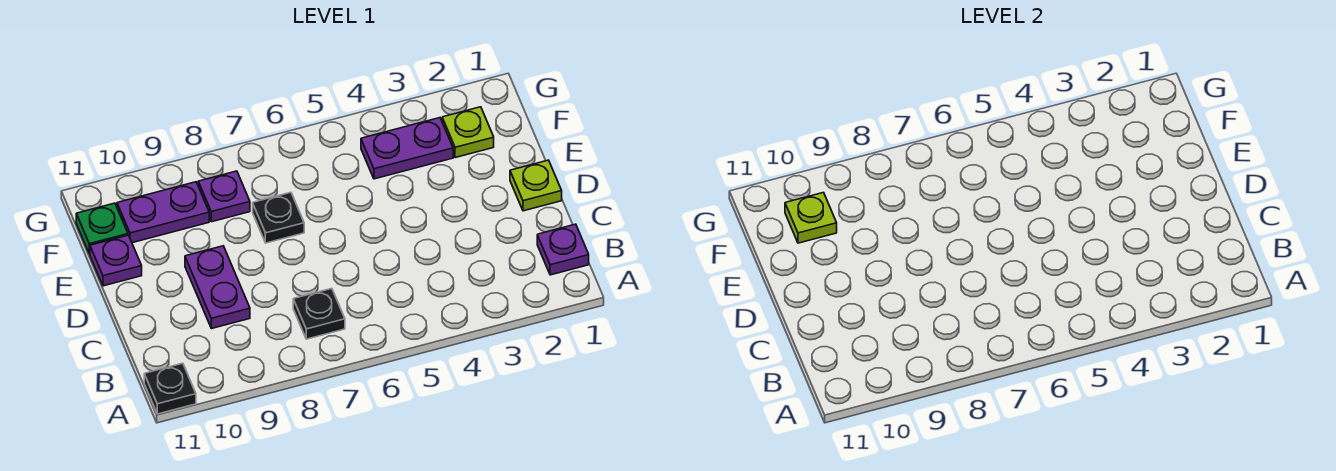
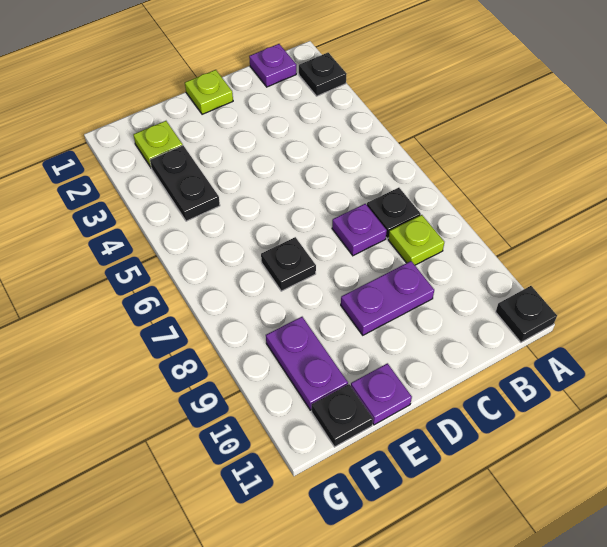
none -> black plate A2 level 1
purple plate F3:F4 level 1 -> black plate F3:F4 level 1
purple plate F8 level 1 -> purple plate C7 level 1
lime plate F10 level 2 -> lime plate B8 level 1
green plate F11 level 1 -> black plate F11 level 1

